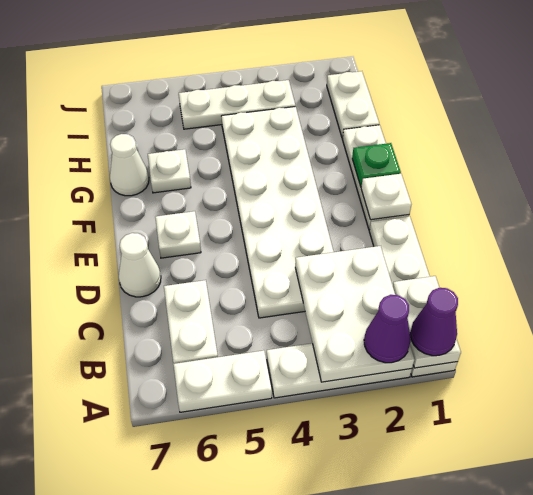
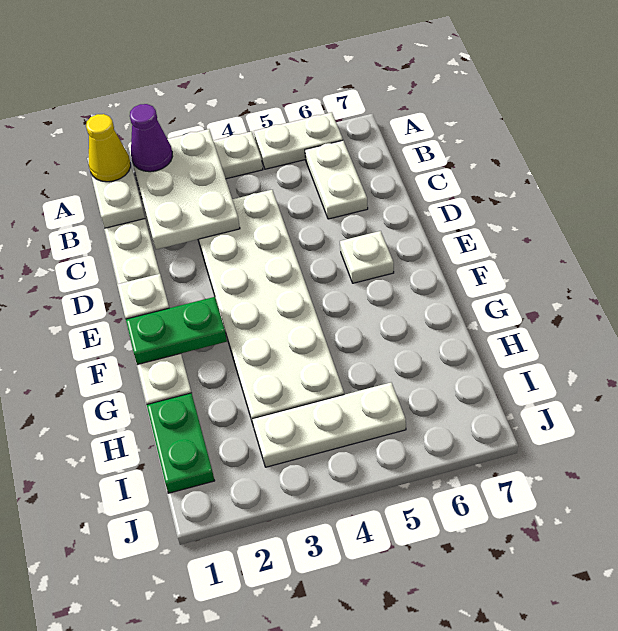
purple cone A1 level 3 -> yellow cone A1 level 3
white cone D7 level 1 -> none
green plate F1 level 2 -> green plate F1:F2 level 2
white plate G6 level 1 -> none
white cone G7 level 1 -> none
white plate H1:I1 level 1 -> green plate H1:I1 level 1

